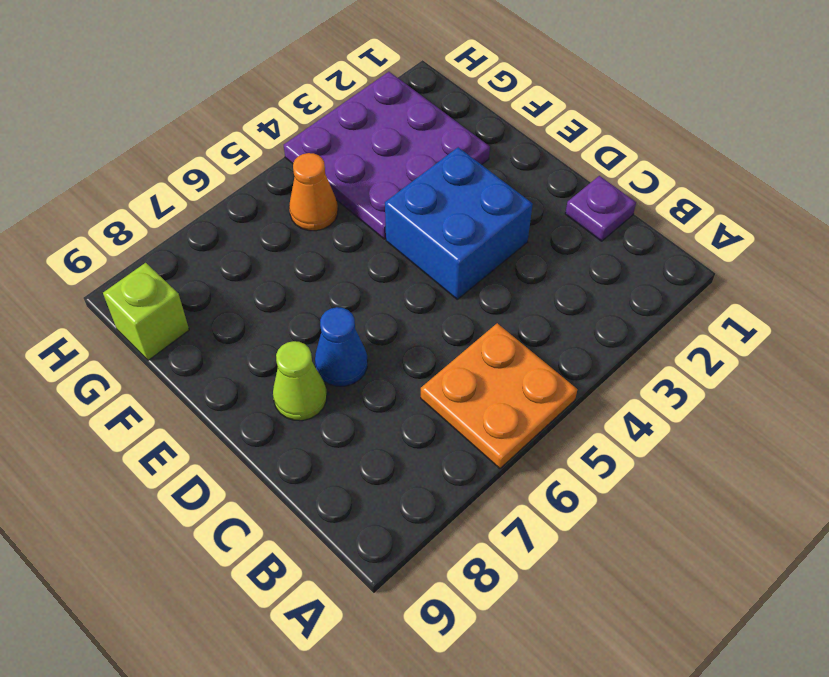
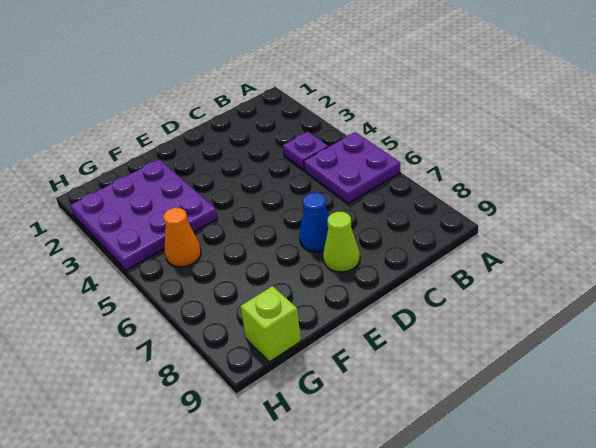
orange plate A5:B6 level 1 -> purple plate A5:B6 level 1
purple plate C1 level 1 -> purple plate B4 level 1
blue brick D3:E4 level 1 -> none

